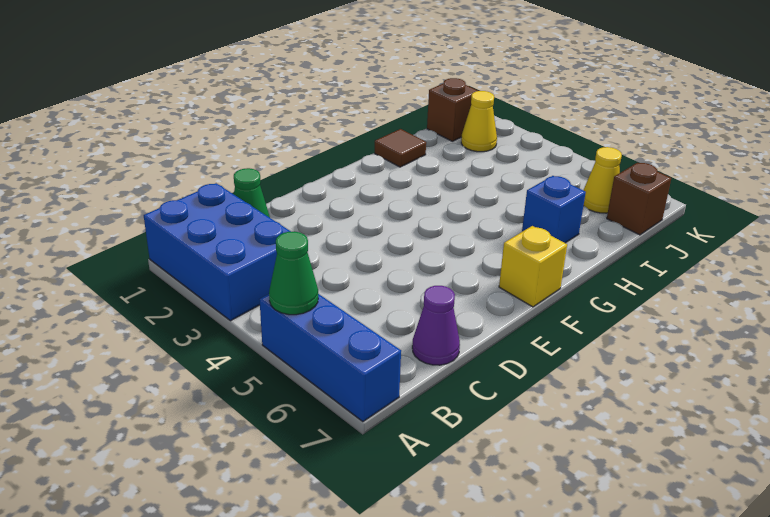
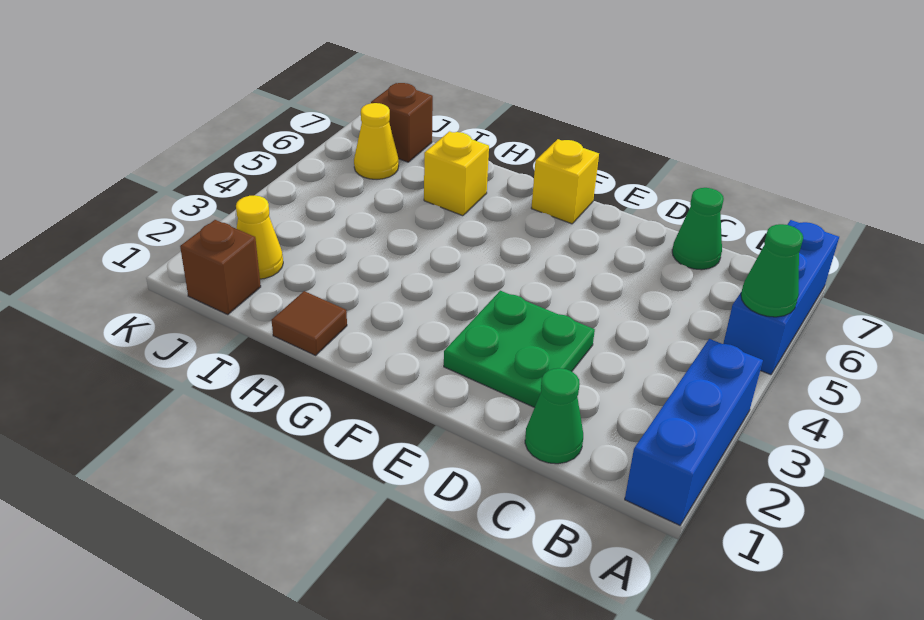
blue brick A1:B3 level 1 -> blue brick A1:A3 level 1
purple cone C7 level 1 -> green cone C7 level 1
none -> green plate D2:E3 level 1
blue brick H6 level 1 -> yellow brick H6 level 1

